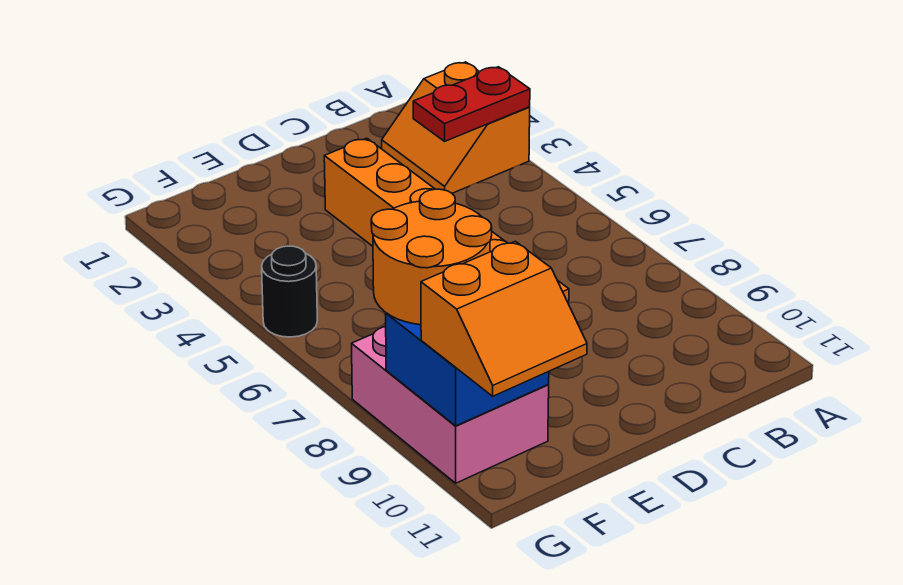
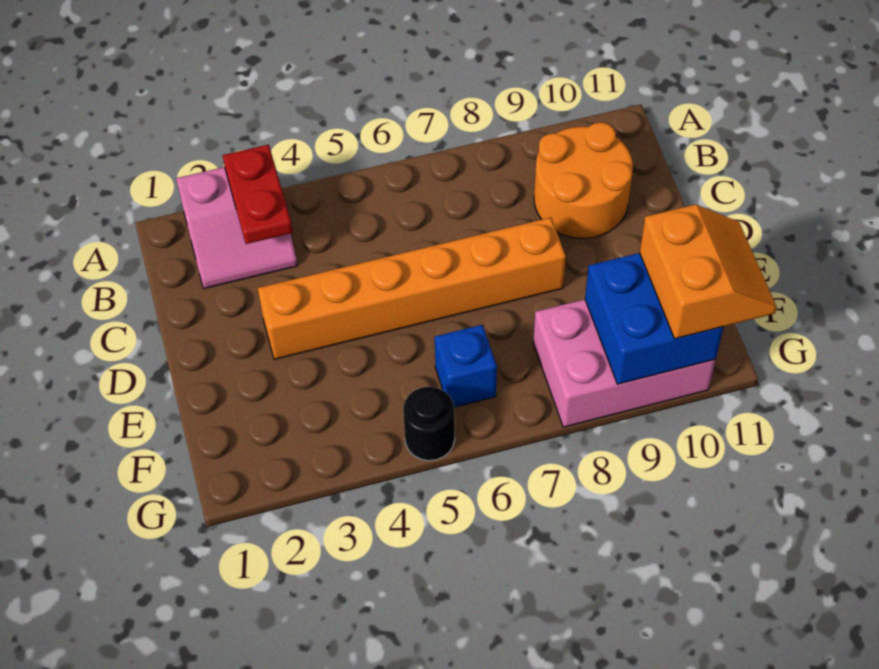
orange slope A2:B3 level 1 top A -> pink slope A2:B3 level 1 top A
none -> blue brick F6 level 1
orange round brick F8:G9 level 3 -> orange round brick B9:C10 level 1

